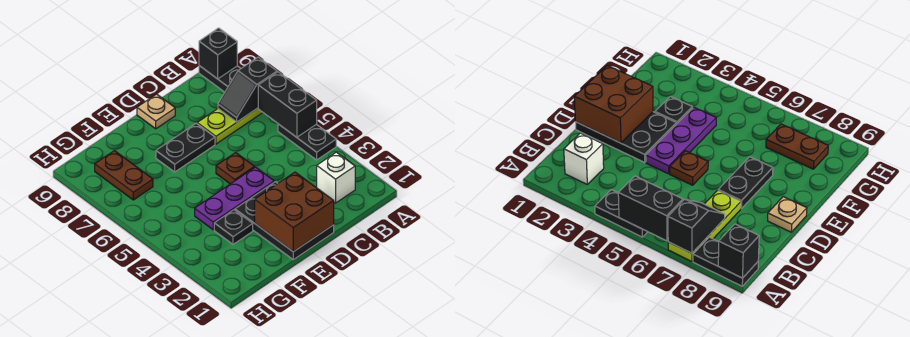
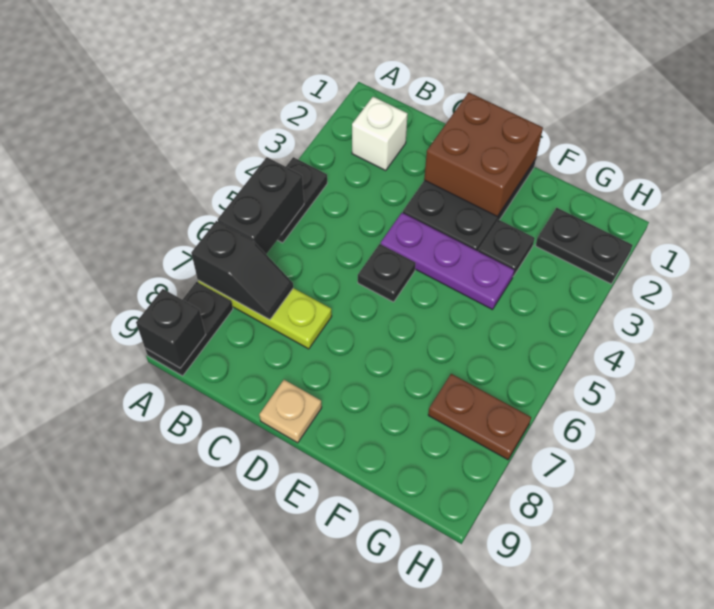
brown plate D5 level 1 -> black plate D5 level 1
black plate D7:E7 level 1 -> black plate G2:H2 level 1
brown plate G7:G8 level 1 -> brown plate G7:H7 level 1

